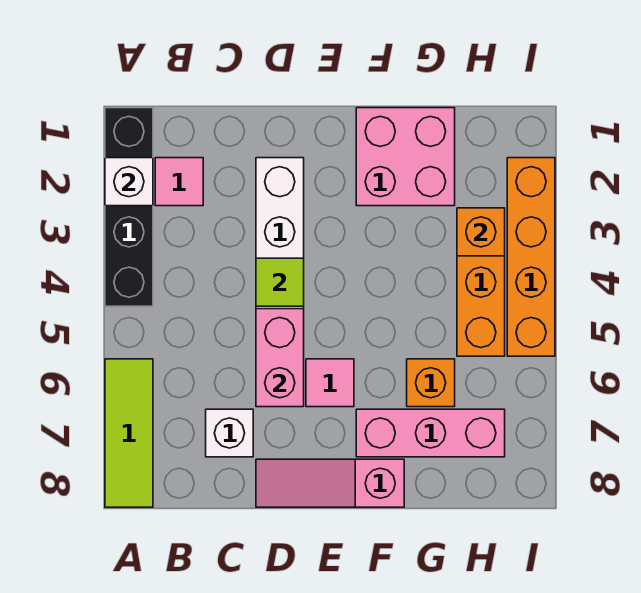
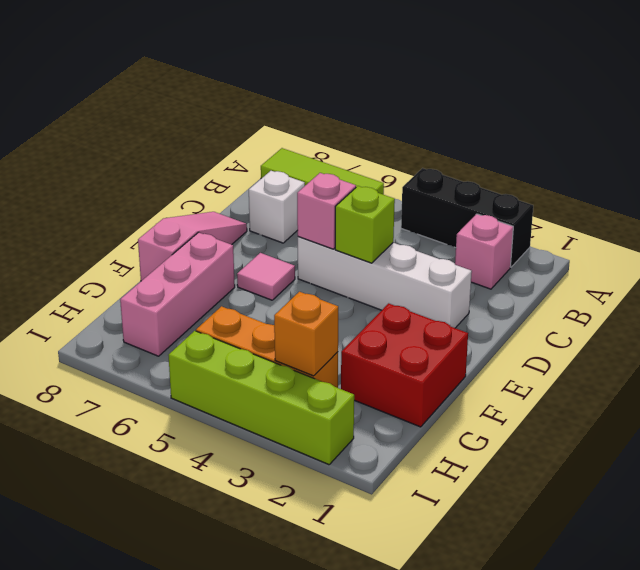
black brick A1:A4 level 1 -> black brick A2:A4 level 1
white brick A2 level 2 -> none
pink tile B2 level 1 -> pink brick B2 level 1
lime tile D4 level 2 -> lime brick D4 level 2
pink brick D5:D6 level 2 -> pink brick D5 level 2
pink brick F1:G2 level 1 -> red brick F1:G2 level 1
orange brick G6 level 1 -> none
orange brick I2:I5 level 1 -> lime brick I2:I5 level 1

